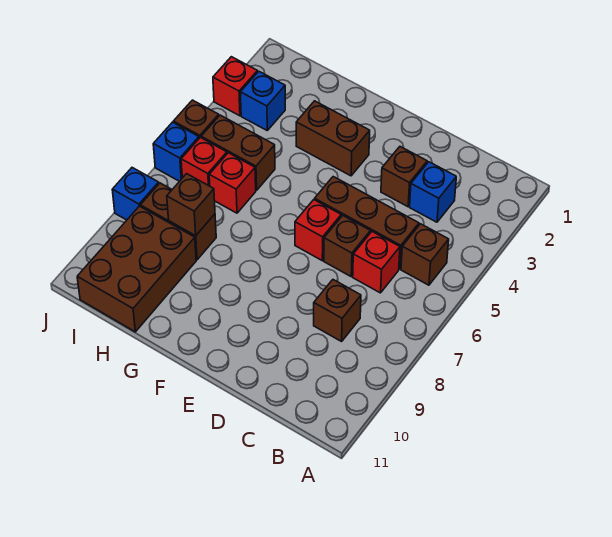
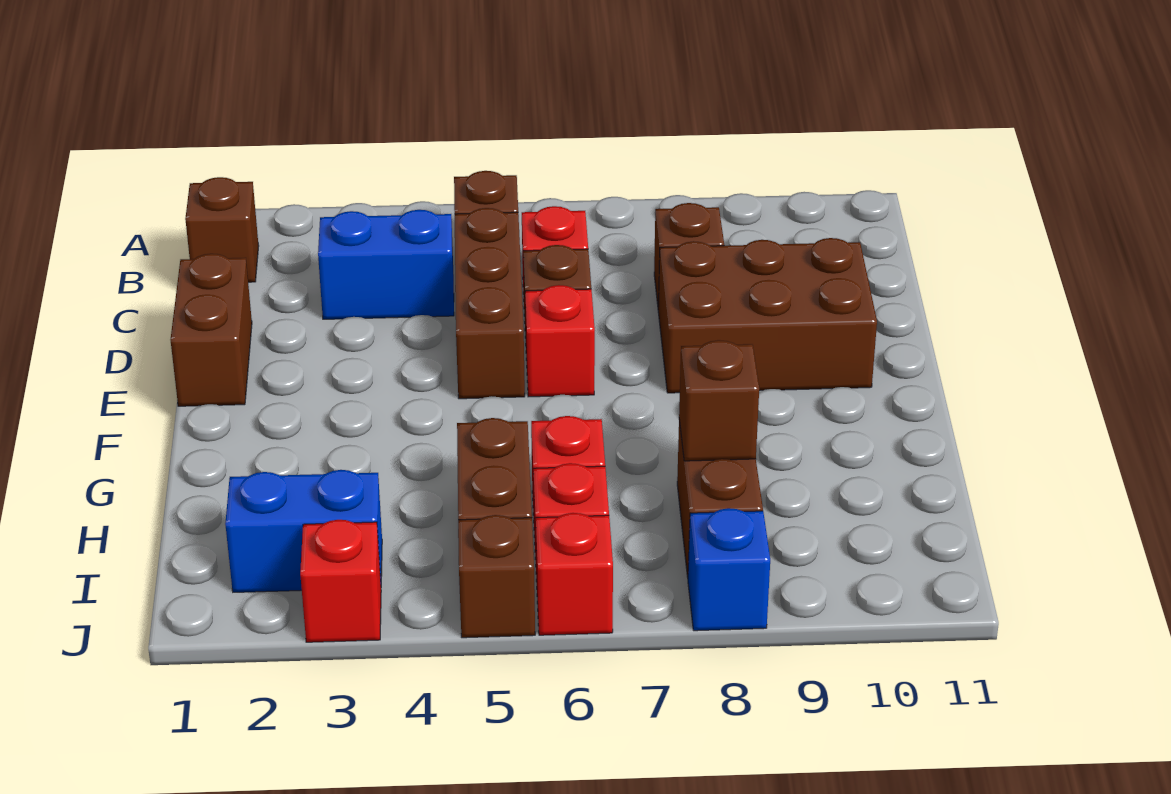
blue brick C3 level 1 -> blue brick C3:C4 level 1
brown brick D3 level 1 -> brown brick B1 level 1
brown brick F3:G3 level 1 -> brown brick D1:E1 level 1
brown brick H9:I11 level 1 -> brown brick D8:E10 level 1
blue brick I3 level 1 -> blue brick I2:I3 level 1
blue brick J6 level 1 -> red brick J6 level 1

